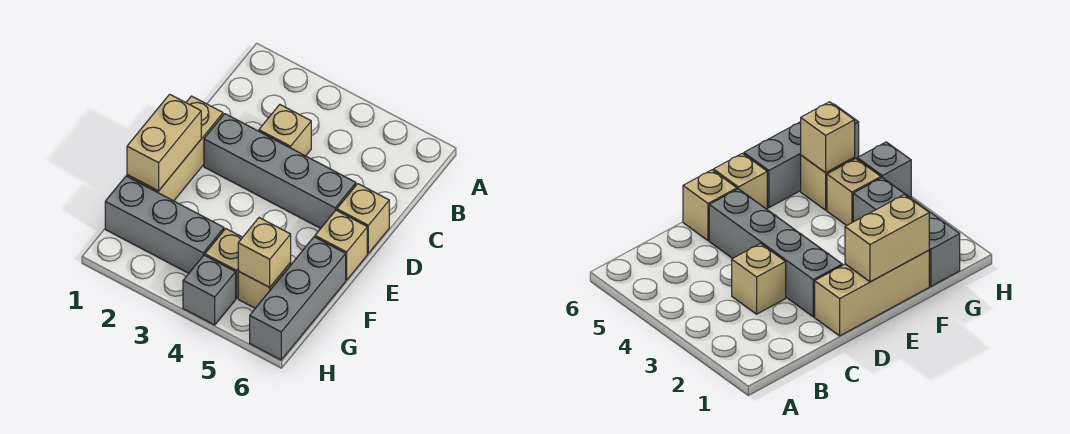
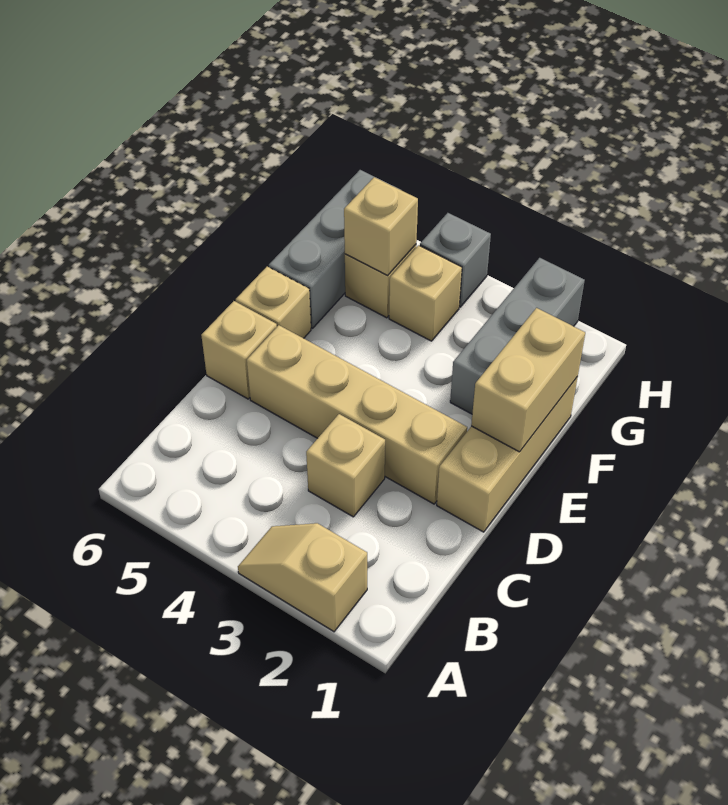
none -> tan slope A2:A3 level 1 top 2
grey brick D2:D5 level 1 -> tan brick D2:D5 level 1
grey brick G1:G3 level 1 -> grey brick F2:H2 level 1

